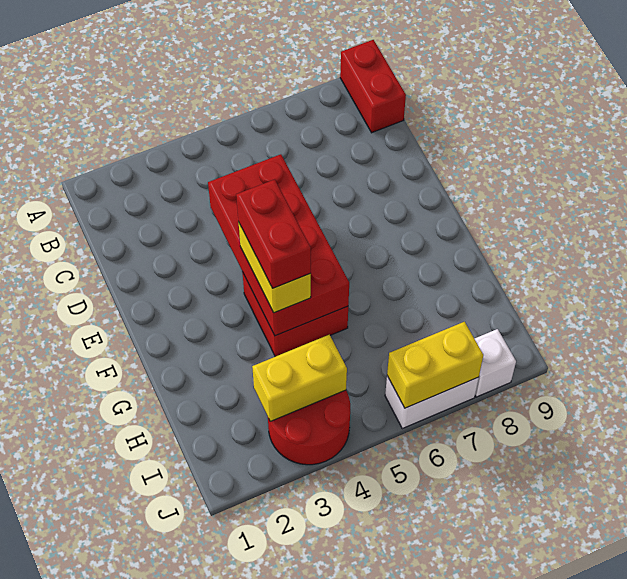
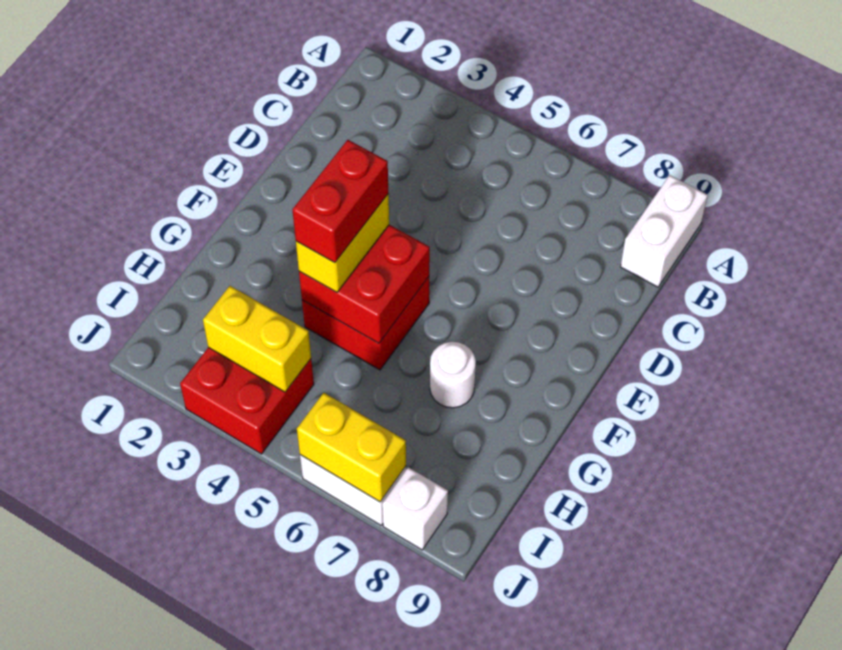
red brick A9:B9 level 1 -> white brick A9:B9 level 1
red brick D4:G5 level 2 -> red brick F4:G5 level 2
none -> white round brick G7 level 1
red round brick I3:J4 level 1 -> red brick I3:J4 level 1

